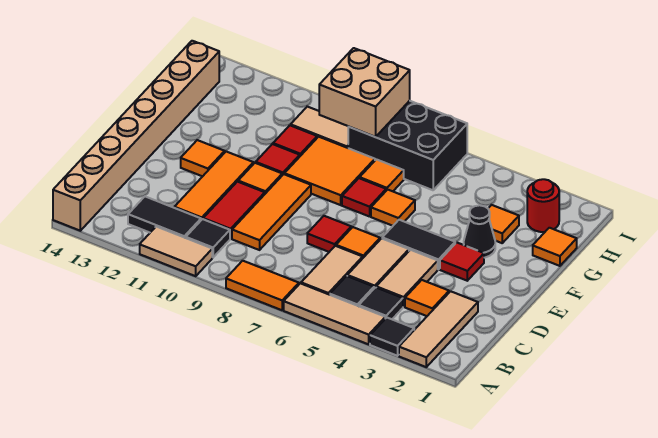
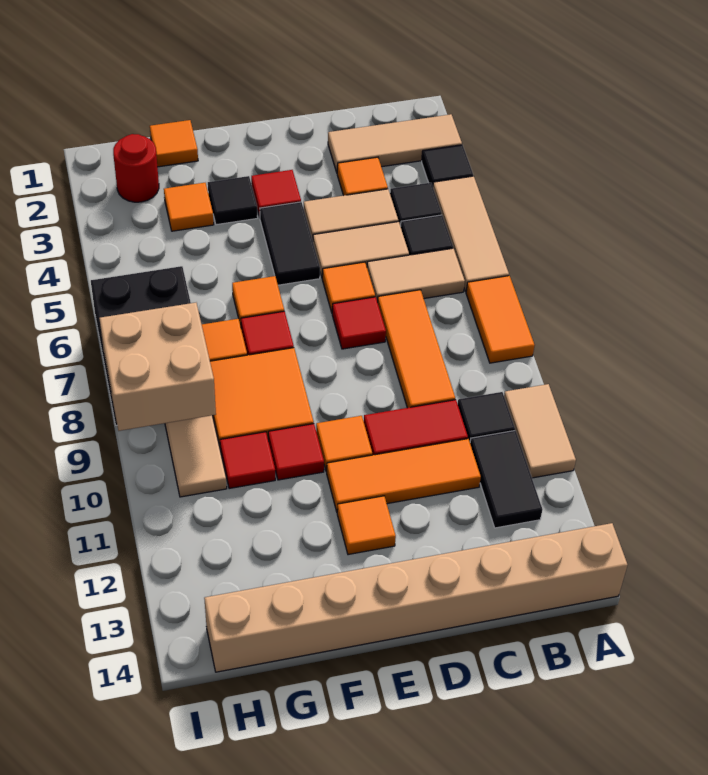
orange tile C9:E9 level 1 -> orange tile C7:C9 level 1
black cone F3 level 1 -> black tile F3 level 1

